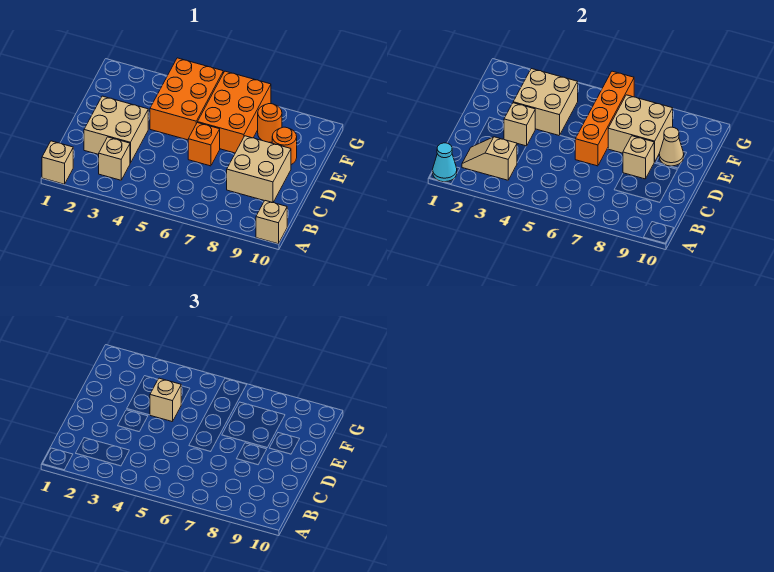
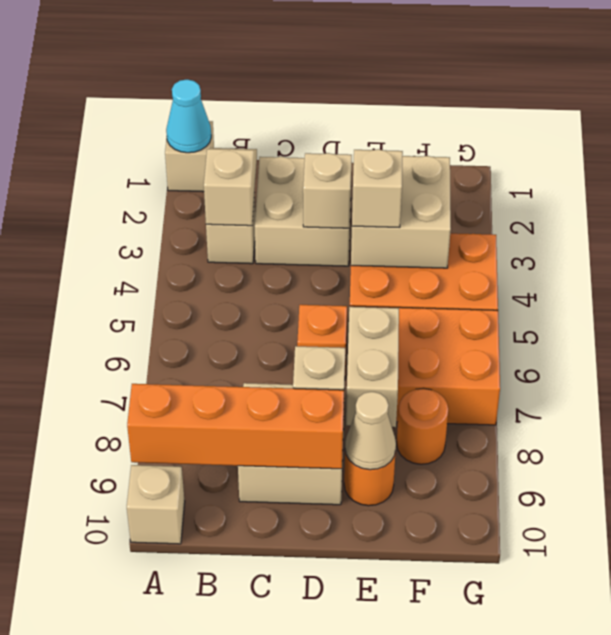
orange brick D6:G6 level 2 -> orange brick A9:D9 level 2
tan brick E7:F8 level 2 -> tan brick E7:E8 level 2

